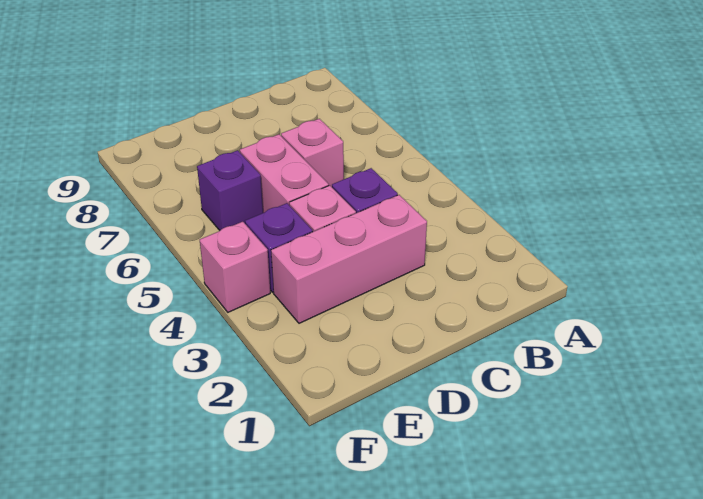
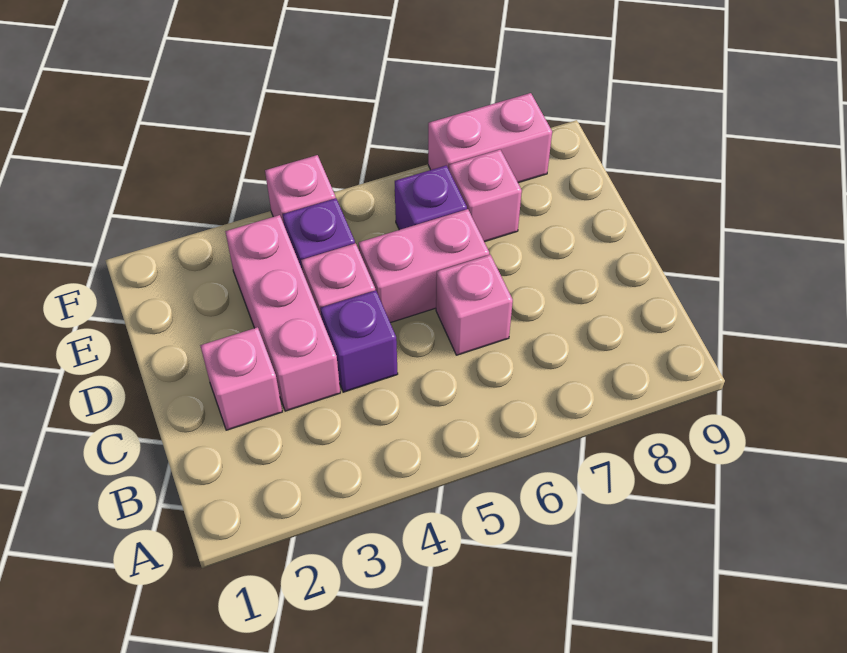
none -> pink brick C2 level 1
none -> pink brick E7 level 1
none -> pink brick F7:F8 level 1

